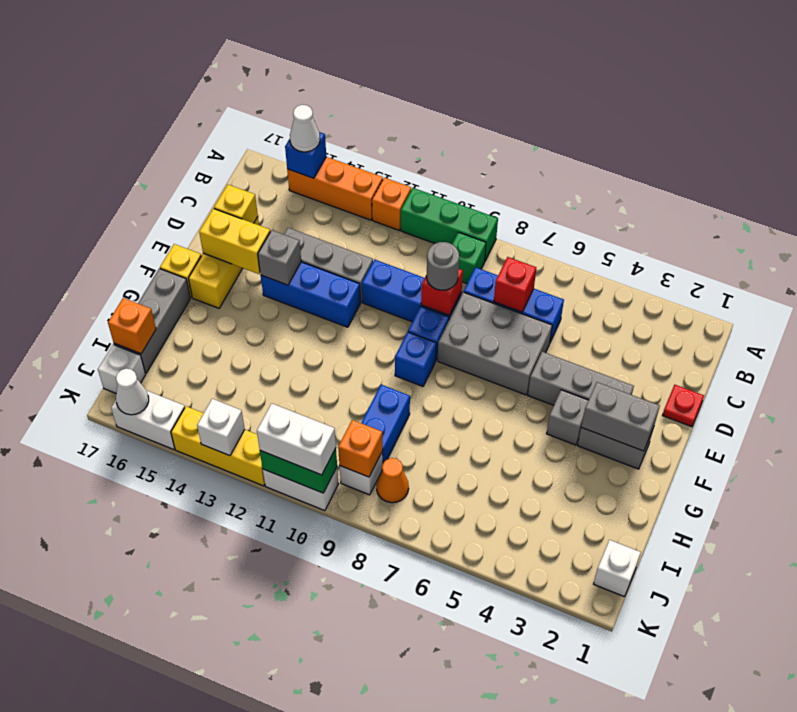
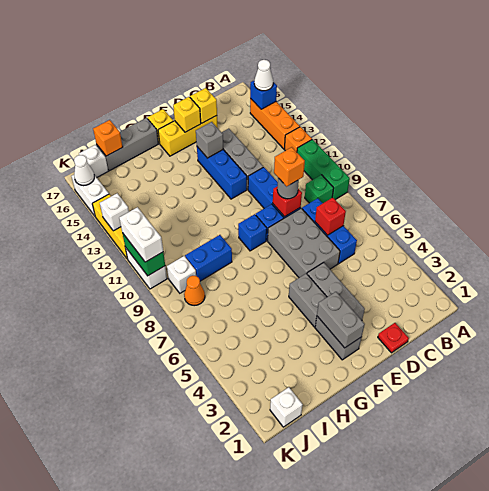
yellow brick E15:E16 level 2 -> yellow brick E16 level 2
grey brick F4 level 1 -> grey brick F4:F5 level 1
orange brick J9 level 2 -> orange brick D9 level 4

